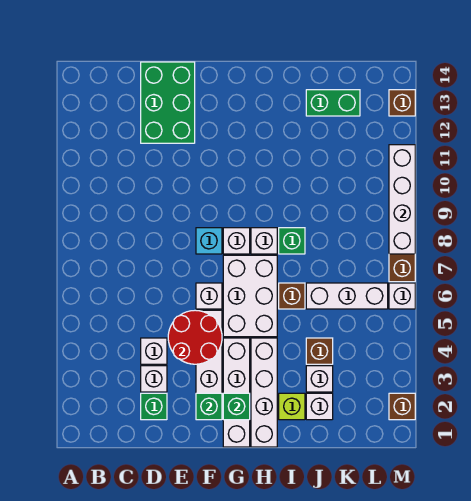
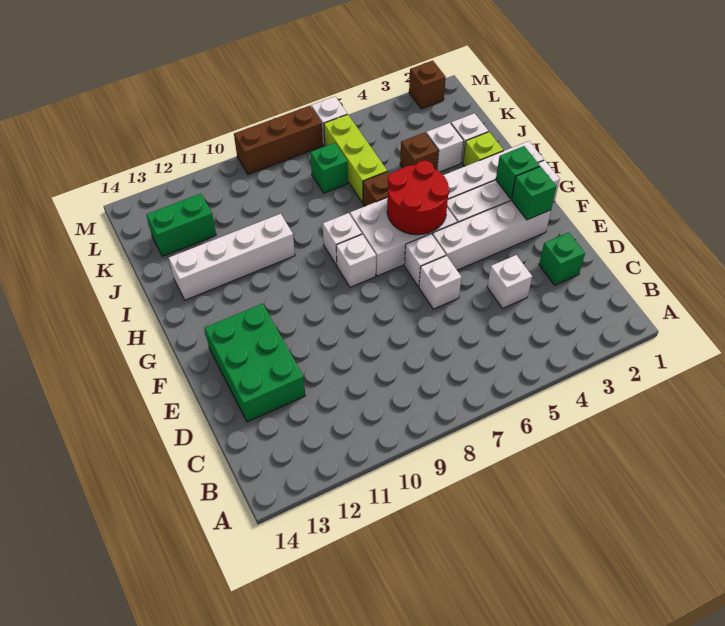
white brick D3 level 1 -> white brick E6 level 1
green brick D12:E14 level 1 -> green brick D12:F13 level 1
red round brick E4:F5 level 2 -> red round brick G5:H6 level 2
cyan brick F8 level 1 -> none
green brick I8 level 1 -> green brick K7 level 1
white brick J6:L6 level 1 -> lime brick J6:L6 level 1
green brick J13:K13 level 1 -> green brick K12:K13 level 1
white brick M8:M11 level 2 -> white brick I10:I13 level 1
brown brick M13 level 1 -> none

